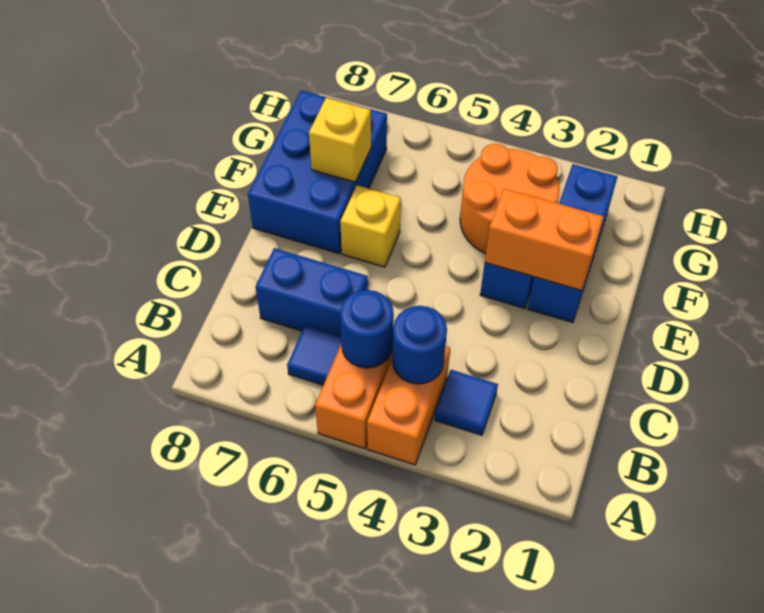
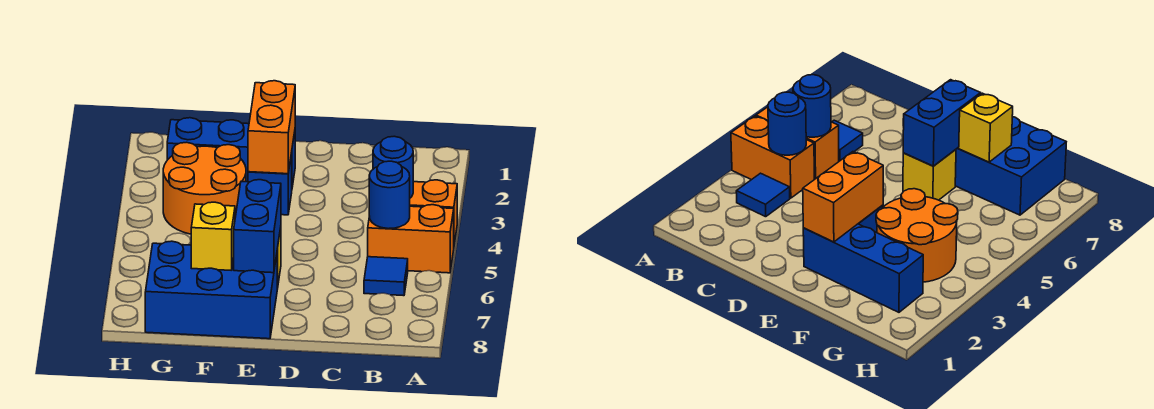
blue brick C6:C7 level 1 -> blue brick E6:E7 level 2

